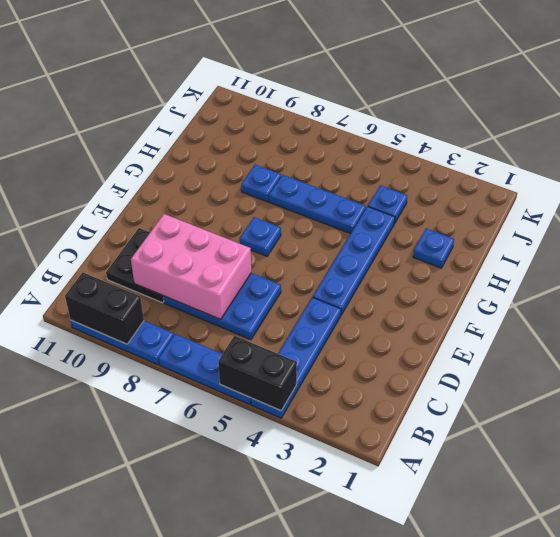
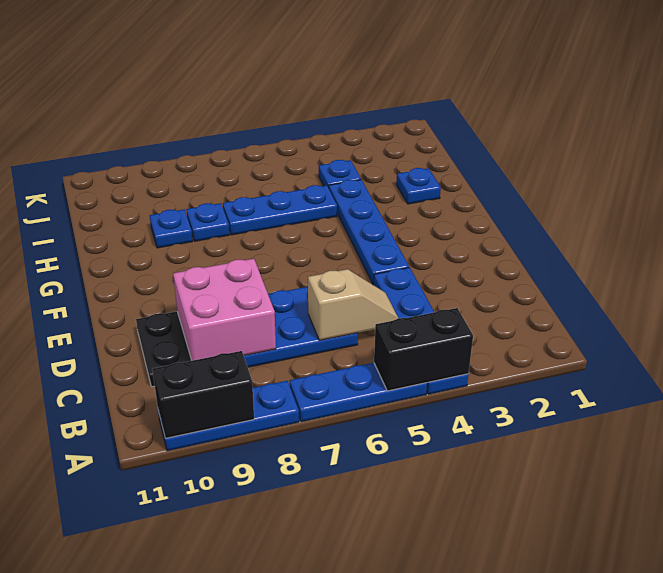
none -> tan slope C5:C6 level 2 top 6
pink brick C7:D9 level 2 -> pink brick C8:D9 level 2
blue plate F7 level 1 -> blue plate H9 level 1

